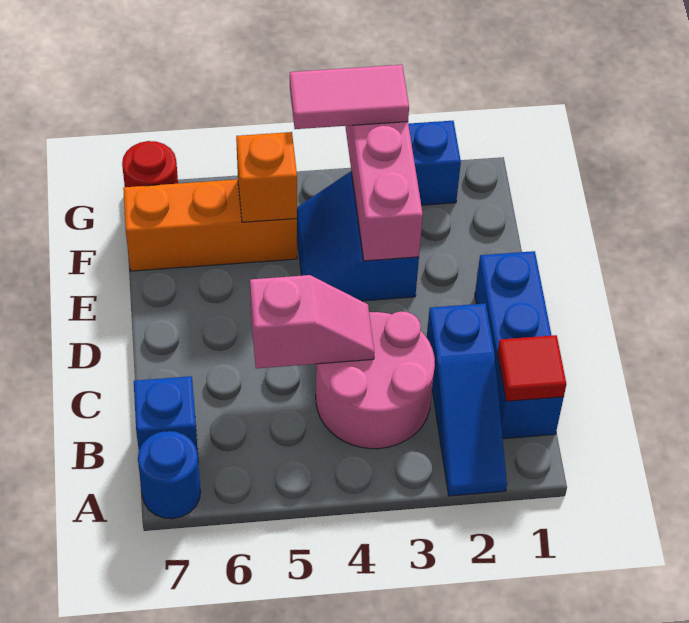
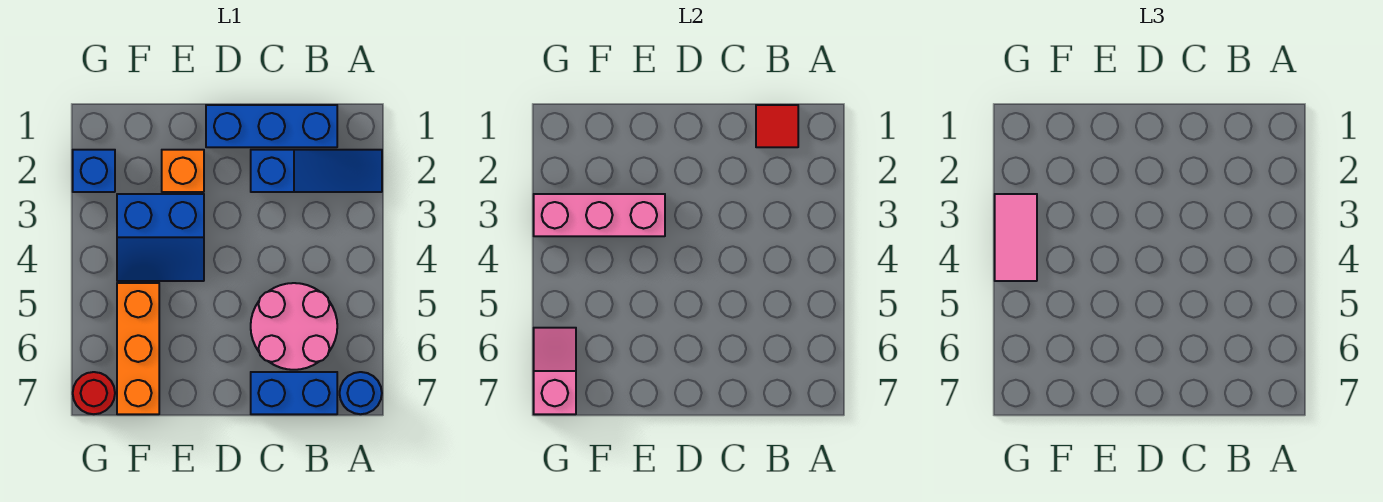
pink round brick B3:C4 level 1 -> pink round brick B5:C6 level 1
blue brick B7 level 1 -> blue brick B7:C7 level 1
pink slope C4:C5 level 2 top 5 -> pink slope G6:G7 level 2 top 7
orange brick F5 level 2 -> orange brick E2 level 1

